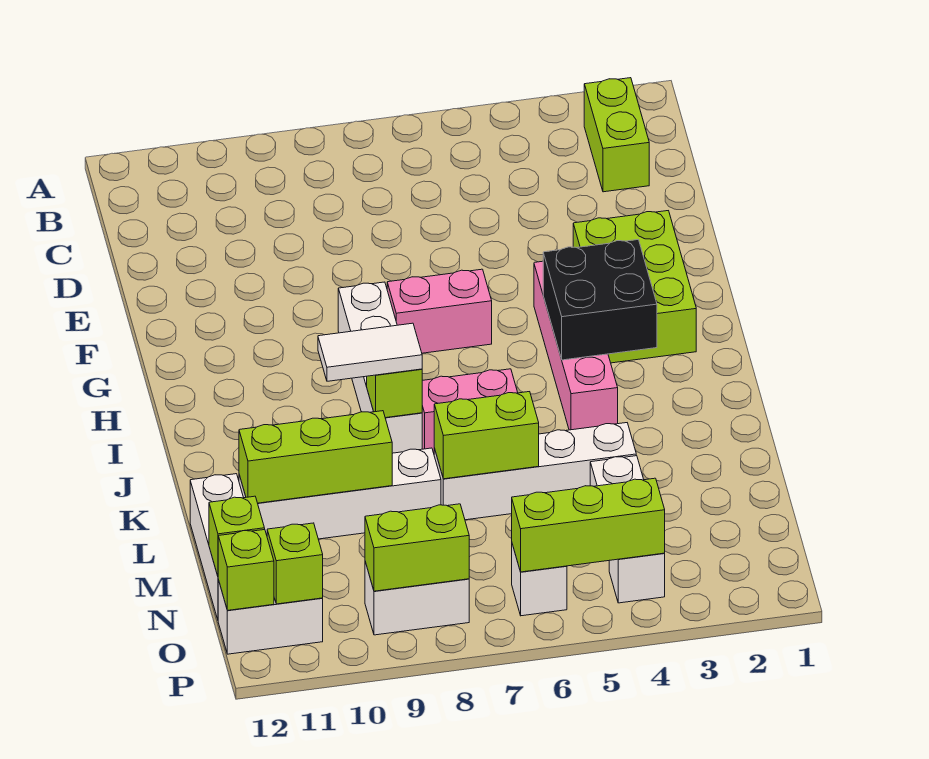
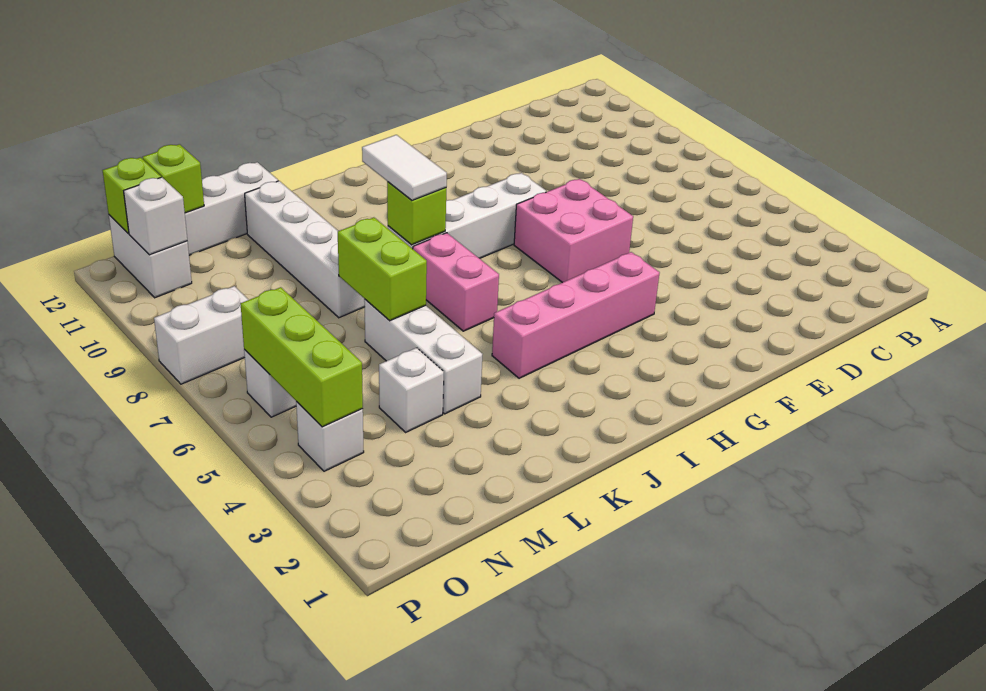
lime brick B2:C2 level 1 -> none
lime brick F2:H3 level 1 -> none
pink brick G6:G7 level 1 -> pink brick F6:G7 level 1
black brick H3:I4 level 2 -> none
white brick L4:L7 level 1 -> white brick L4:L6 level 1
lime brick L9:L11 level 2 -> none
white brick O8:O9 level 1 -> white brick O8:P8 level 1
lime brick O8:O9 level 2 -> none
lime brick O11 level 2 -> white brick O11 level 2

